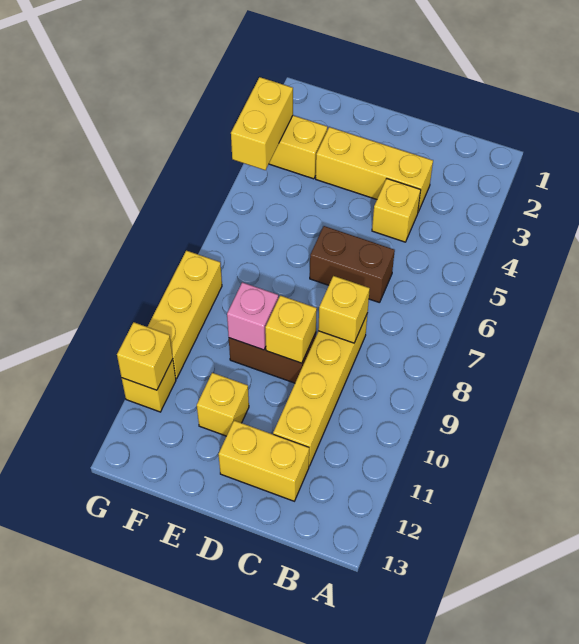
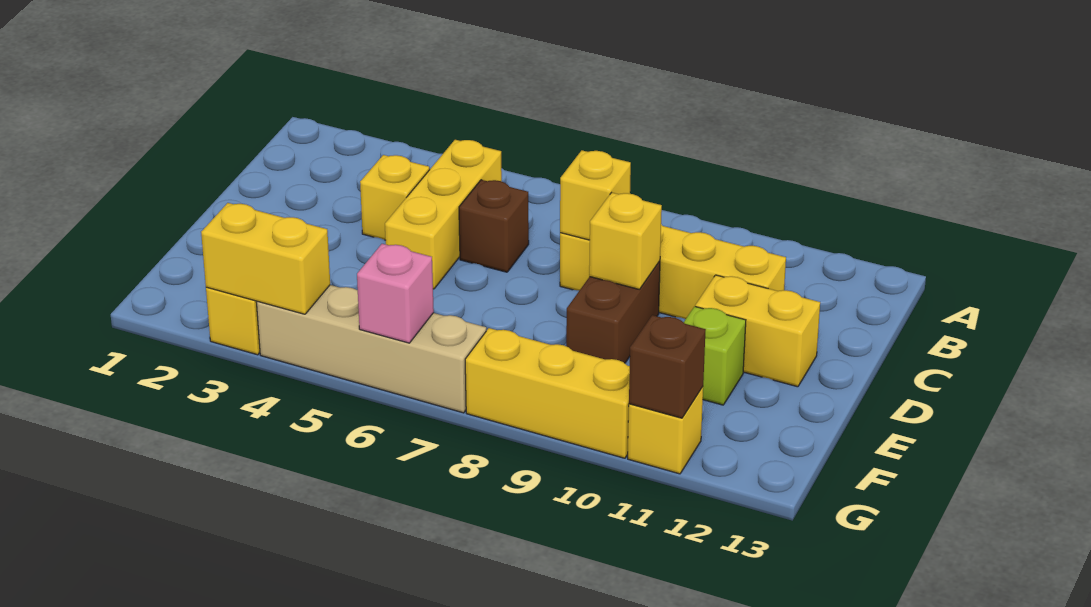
yellow brick C3:E3 level 1 -> yellow brick B5:D5 level 1
brown brick C6:D6 level 1 -> brown brick C6 level 1
yellow brick C12:D12 level 1 -> yellow brick D11:D12 level 1
pink brick E9 level 2 -> pink brick G6 level 2
yellow brick E11 level 1 -> lime brick E11 level 1
none -> tan brick G4:G7 level 1
yellow brick G11 level 2 -> brown brick G11 level 2

